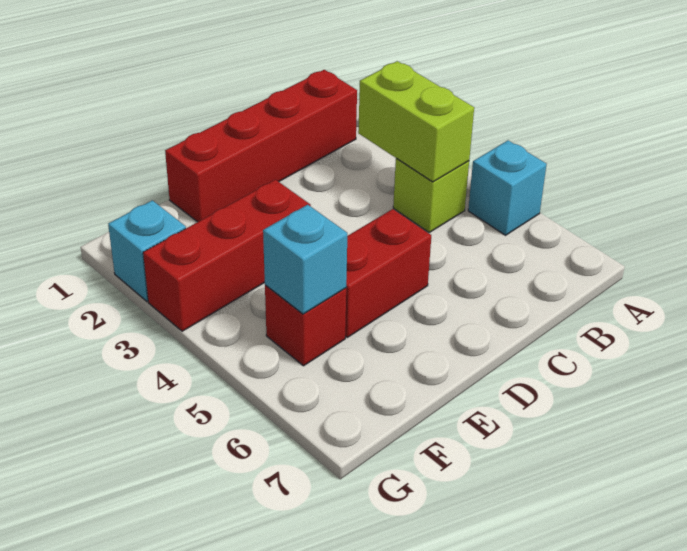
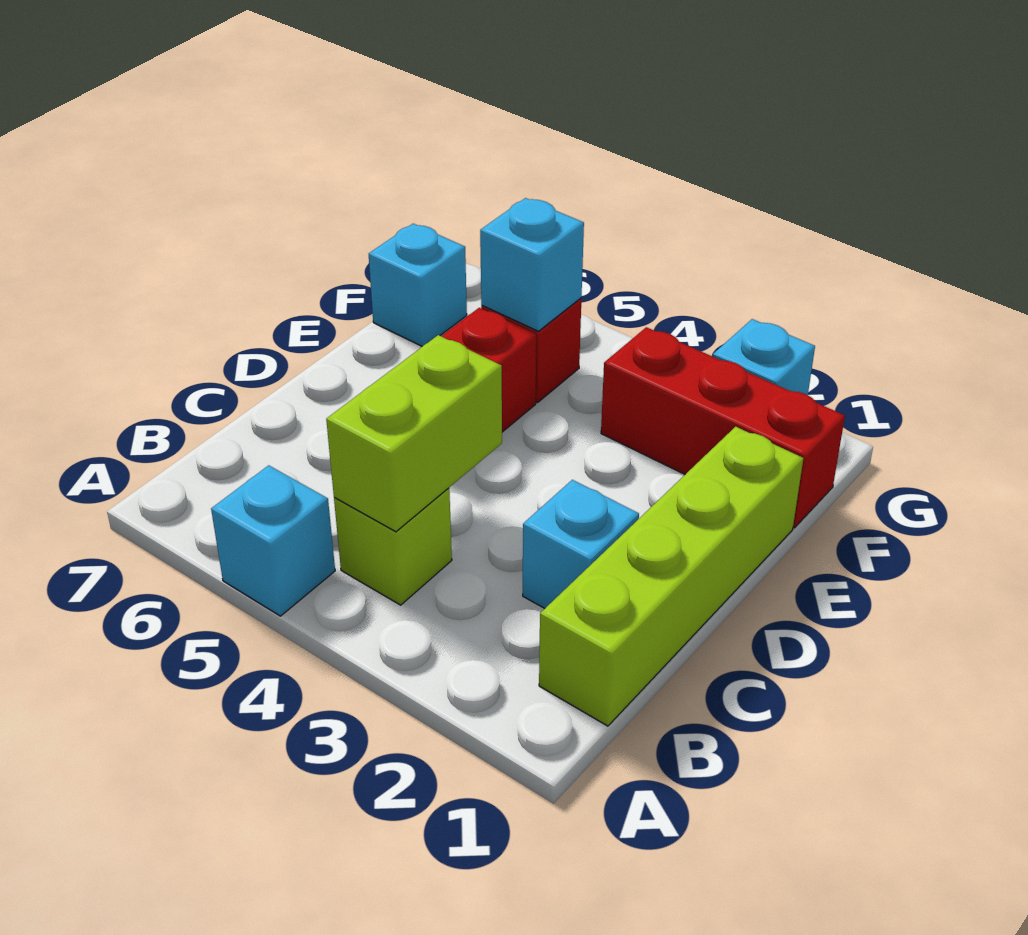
red brick B1:E1 level 1 -> lime brick B1:E1 level 1
lime brick B3:B4 level 2 -> lime brick B4:C4 level 2
none -> cyan brick C2 level 1
red brick E3:G3 level 1 -> red brick F1:F3 level 1
none -> cyan brick F7 level 1

